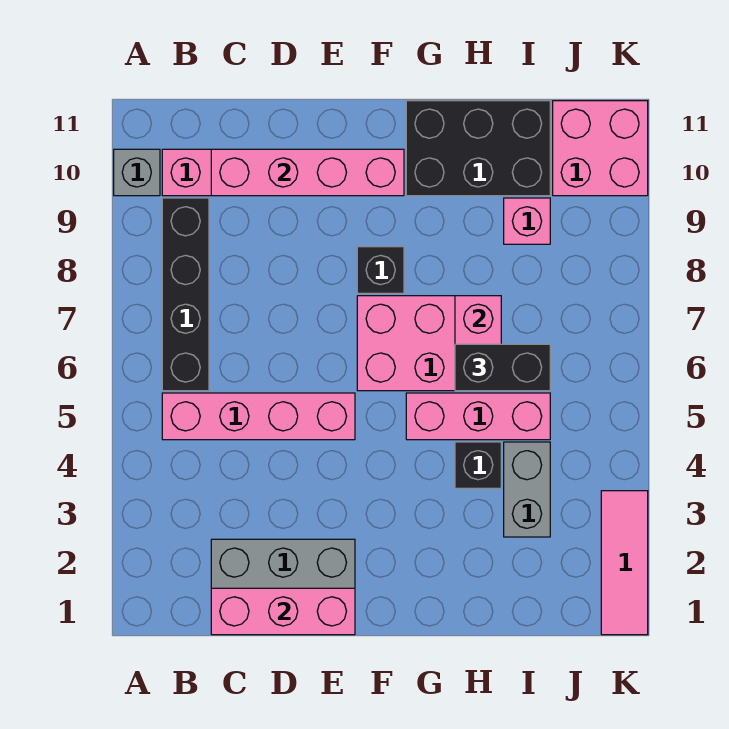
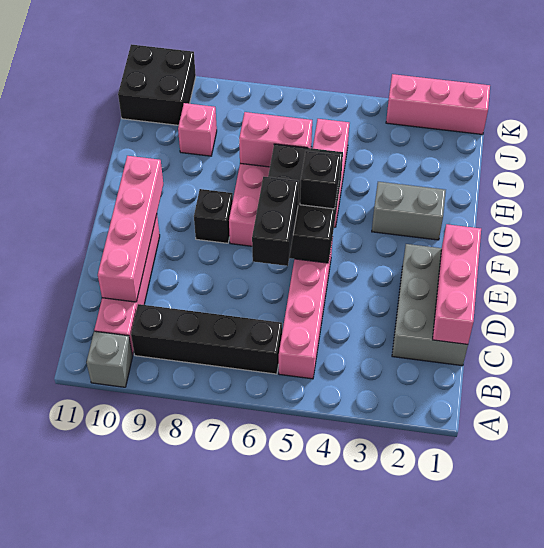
black brick G10:I11 level 1 -> black brick E5:G6 level 2
black brick H4 level 1 -> black brick F5 level 3
black brick H6:I6 level 3 -> black brick D6:E6 level 3
grey brick I3:I4 level 1 -> grey brick G2:G3 level 1
pink brick J10:K11 level 1 -> black brick J10:K11 level 1
pink tile K1:K3 level 1 -> pink brick K1:K3 level 1

